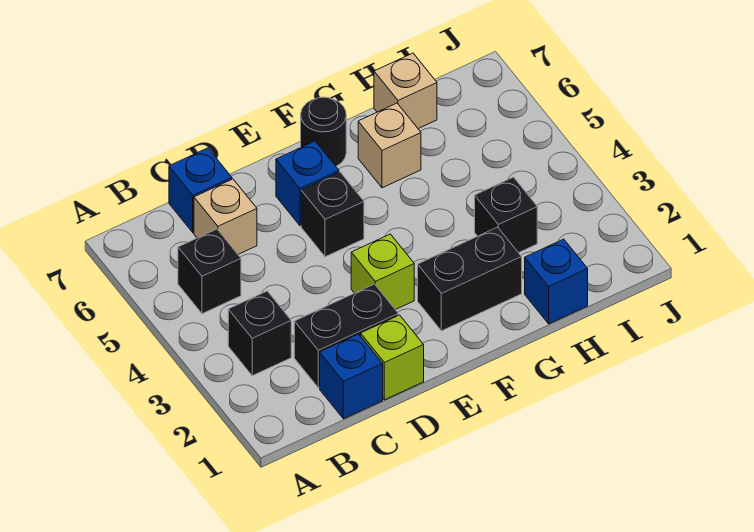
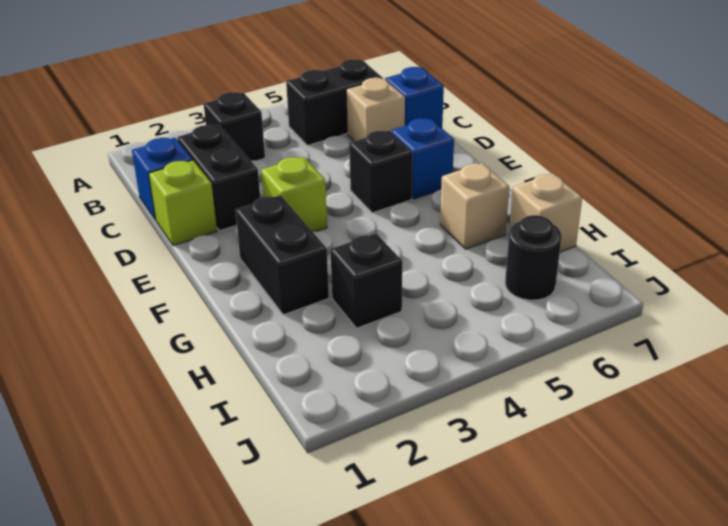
black brick B5 level 1 -> black brick B5:B6 level 1
black round brick F7 level 1 -> black round brick I6 level 1
blue brick H1 level 1 -> none

